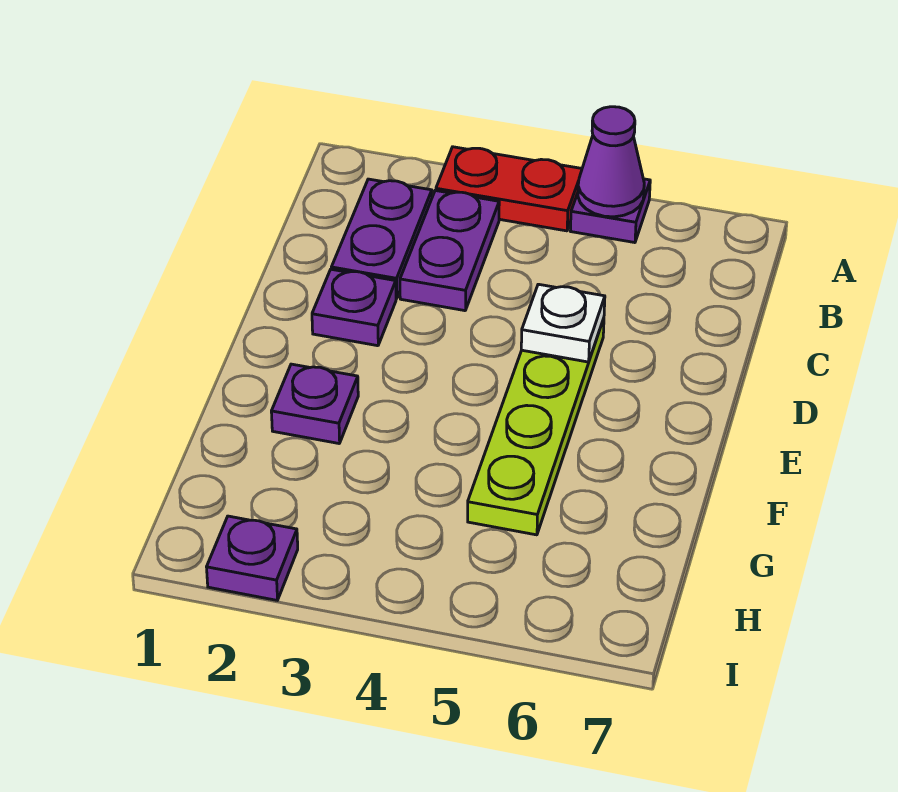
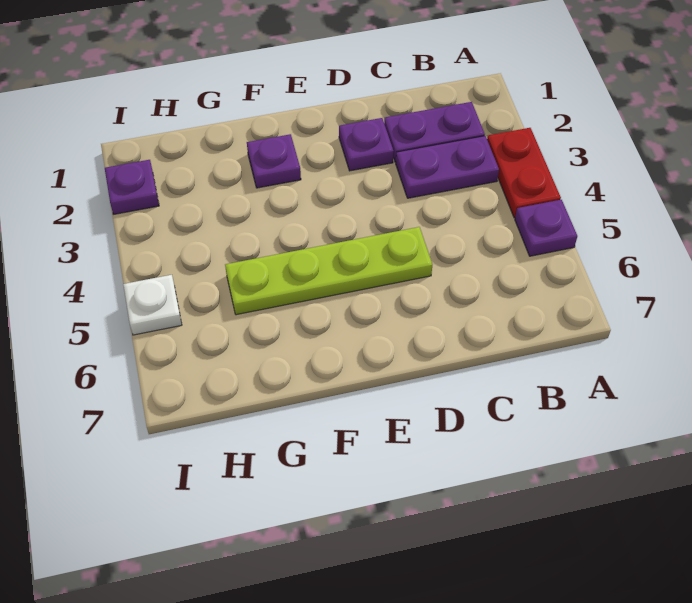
purple cone A5 level 2 -> none
white plate D5 level 2 -> white plate I5 level 1

